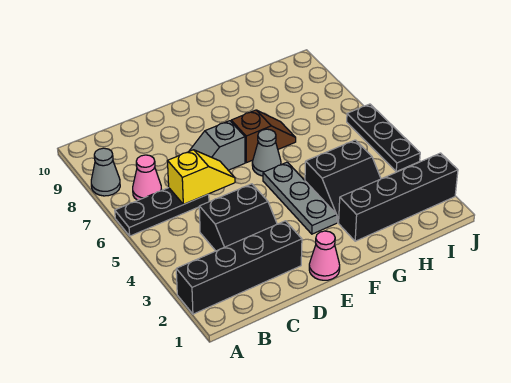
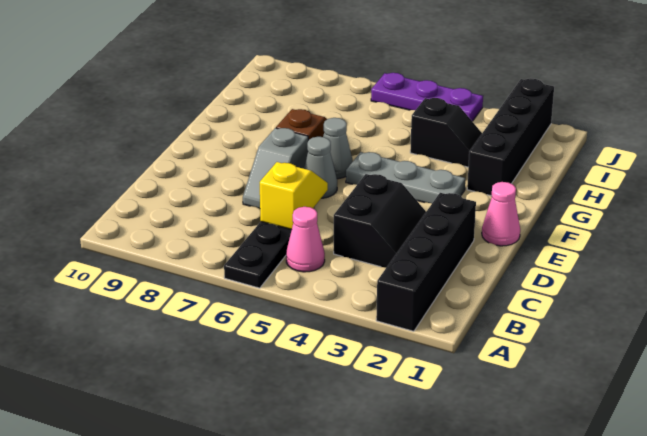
grey cone A8 level 1 -> grey cone E6 level 1
pink cone B7 level 1 -> pink cone B5 level 1
black slope G3:H4 level 1 top 4 -> black slope H3:H4 level 1 top 4
black plate J4:J6 level 1 -> purple plate J4:J6 level 1

